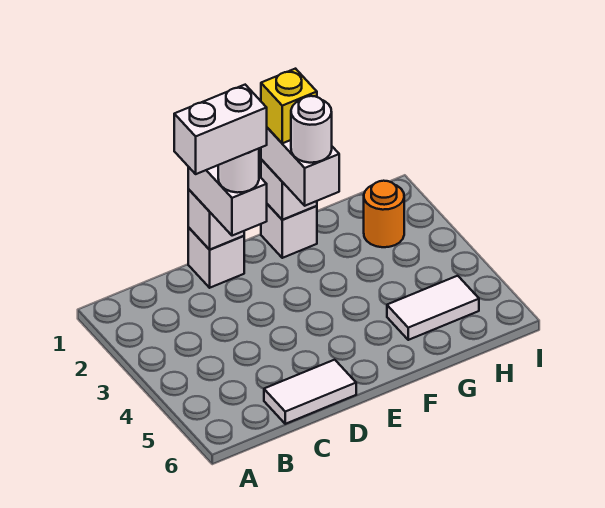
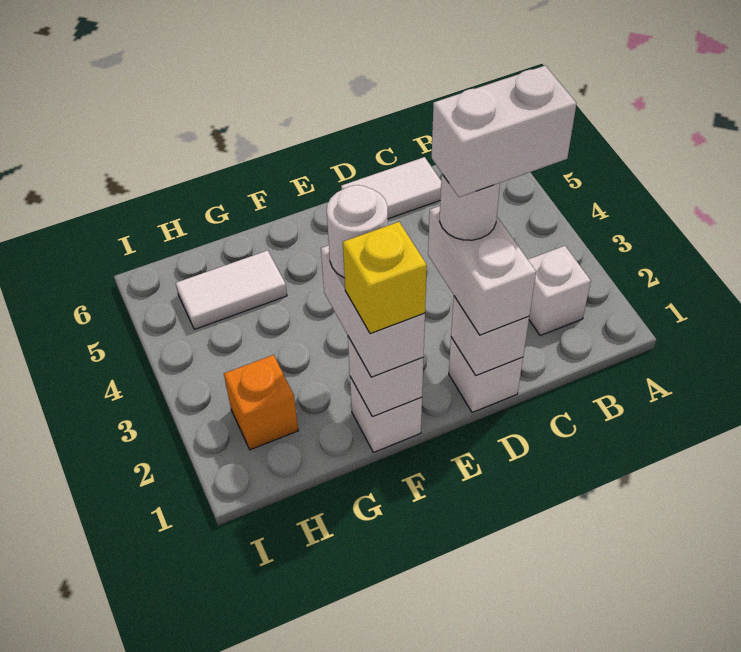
none -> white brick B2 level 1
orange round brick H2 level 1 -> orange brick H2 level 1

